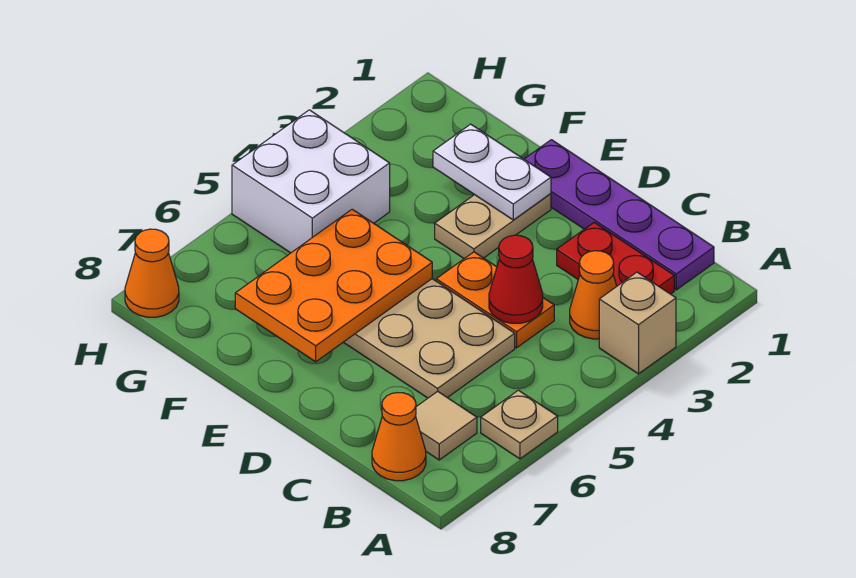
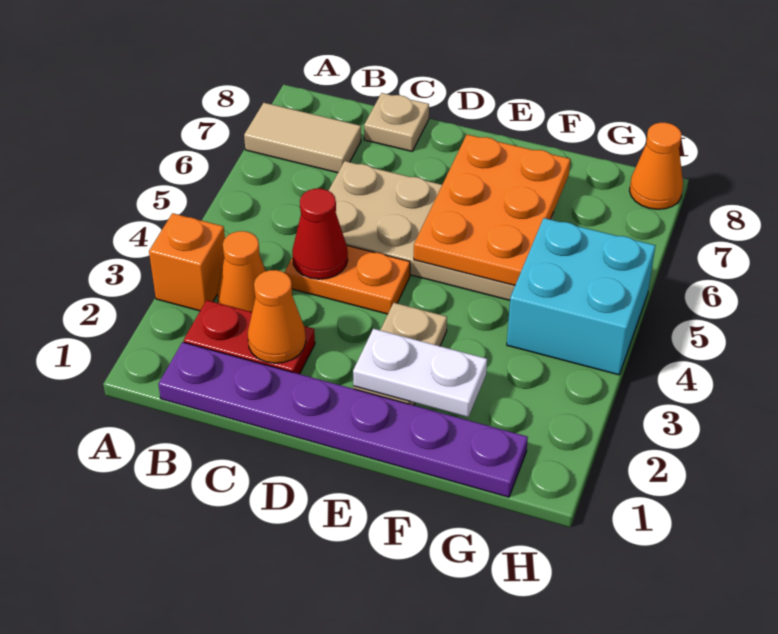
tan brick A3 level 1 -> orange brick A3 level 1
tan plate A6 level 1 -> tan plate C8 level 1
purple plate B1:E1 level 1 -> purple plate B1:G1 level 1
tan tile B7 level 1 -> tan tile A7:B7 level 1
orange cone B8 level 1 -> orange cone C2 level 2
white brick G4:H5 level 1 -> cyan brick G4:H5 level 1

